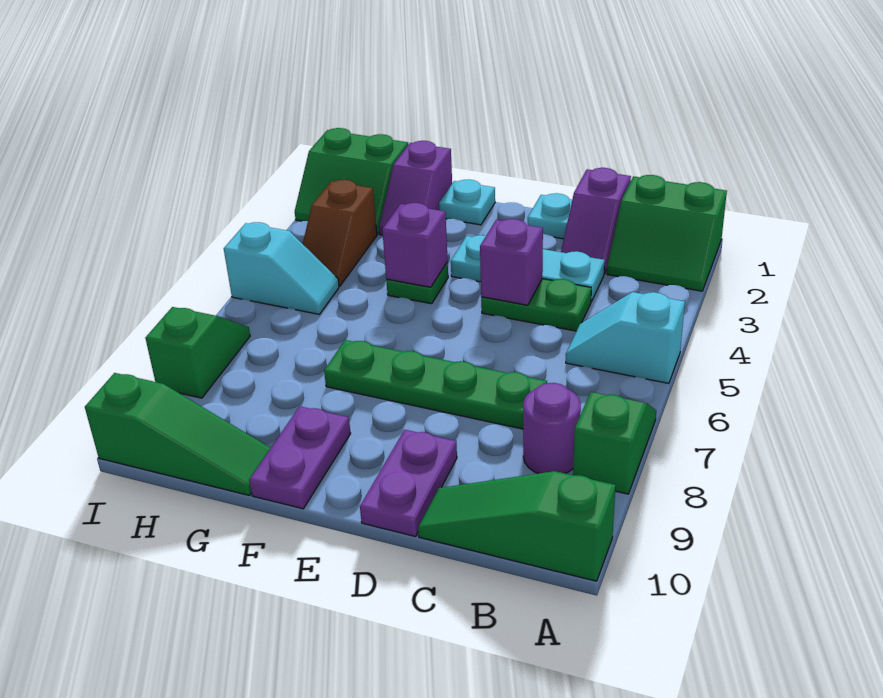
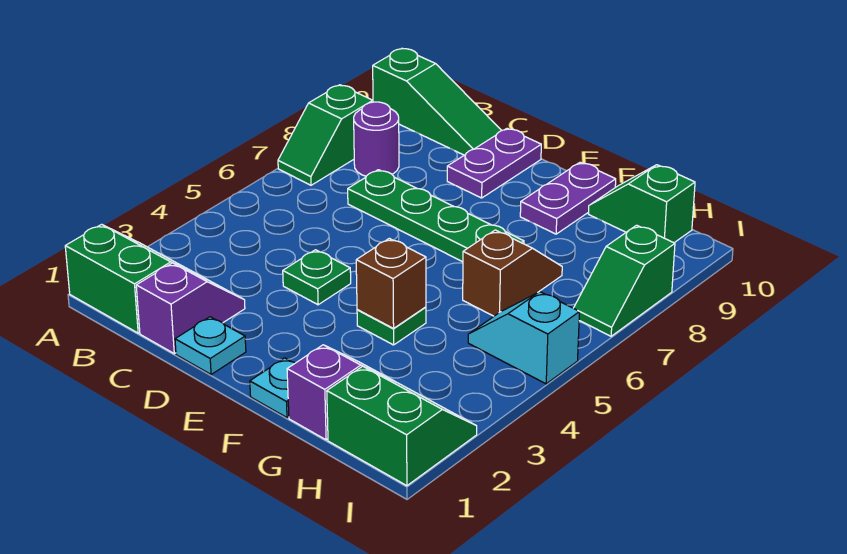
cyan slope A5:B5 level 1 top A -> none
cyan plate C3:E3 level 1 -> none
green plate C4:D4 level 1 -> green plate D4 level 1
purple brick D4 level 2 -> none
purple brick F4 level 2 -> brown brick F4 level 2
green slope G10:I10 level 1 top I -> green slope G10:H10 level 1 top H
brown slope H3:H4 level 1 top 3 -> brown slope G6:G7 level 1 top 6

